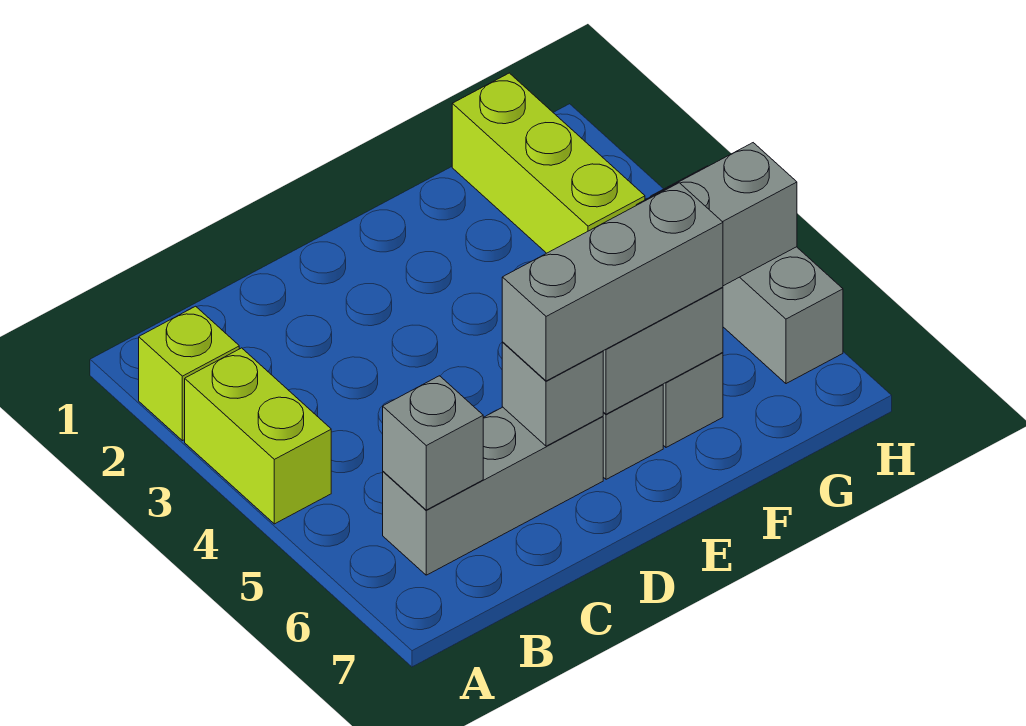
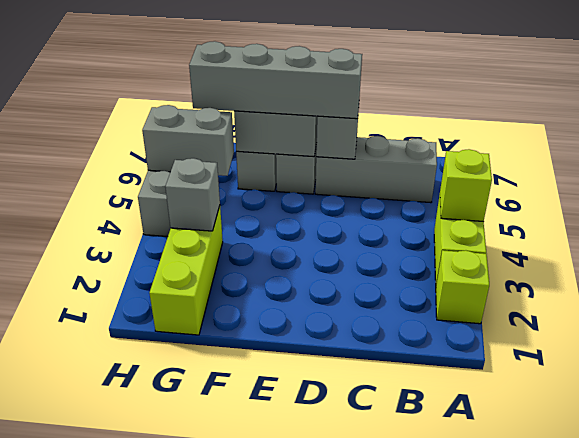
none -> lime brick A4 level 2
grey brick B6 level 2 -> grey brick G3 level 2
grey brick D6:F6 level 3 -> grey brick D6:G6 level 3

